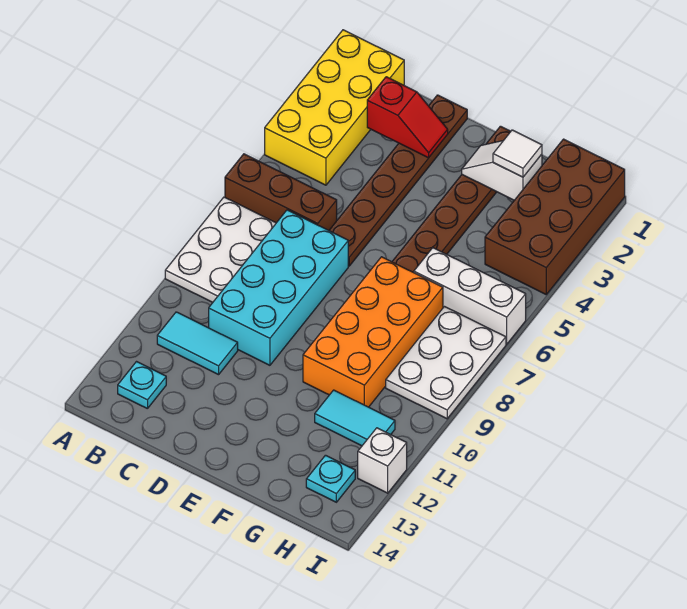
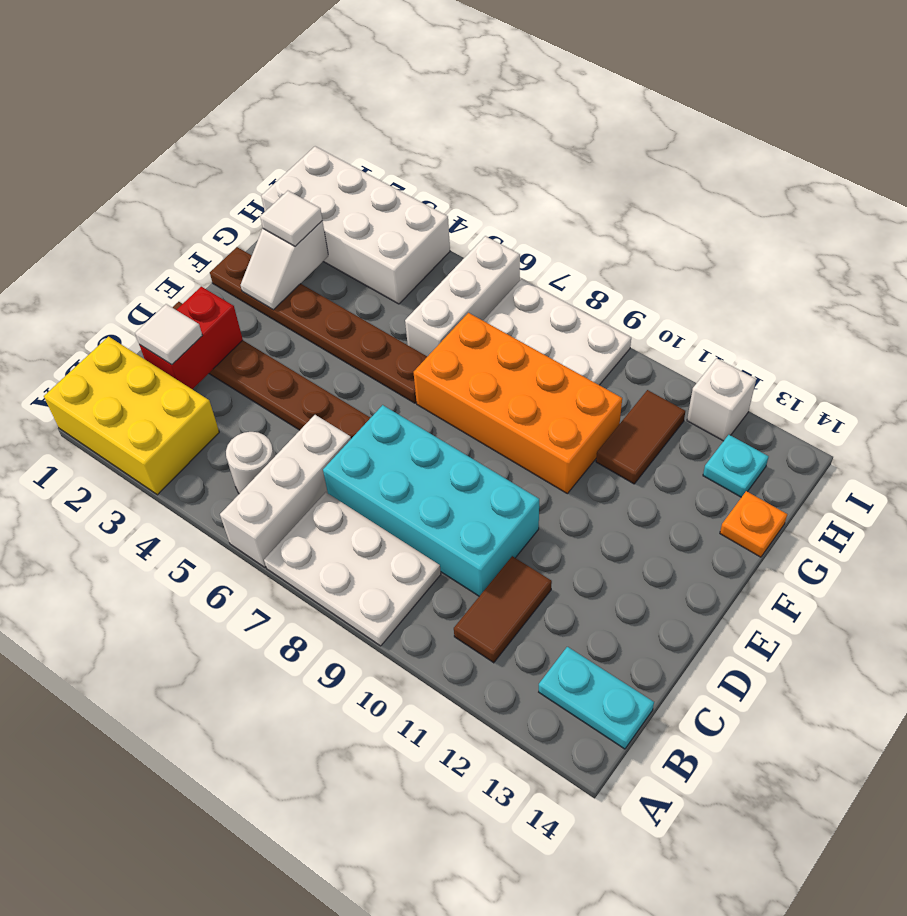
yellow brick A1:B4 level 1 -> yellow brick A1:B3 level 1
brown brick A6:C6 level 1 -> white brick A6:C6 level 1
none -> white round brick B5 level 1
cyan tile B11:C11 level 1 -> brown tile B11:C11 level 1
cyan plate B13 level 1 -> cyan plate B13:B14 level 1
red slope C2:D2 level 2 top C -> red brick C2:D2 level 2
none -> white tile C2 level 3
cyan tile G11:H11 level 1 -> brown tile G11:H11 level 1
none -> orange plate G14 level 1
brown brick H1:I4 level 1 -> white brick H1:I4 level 1

